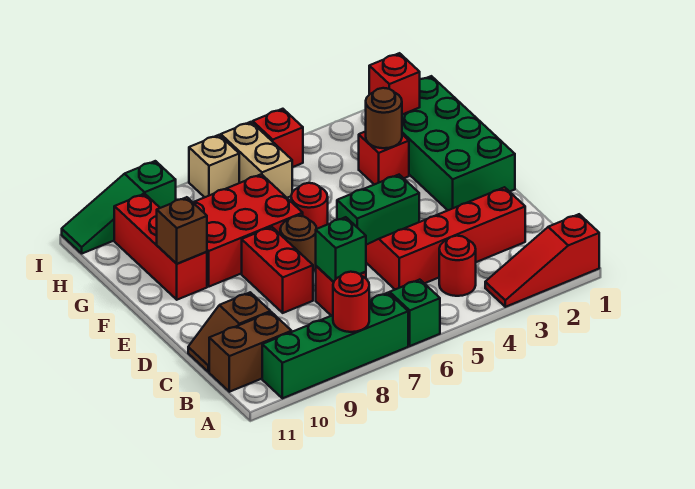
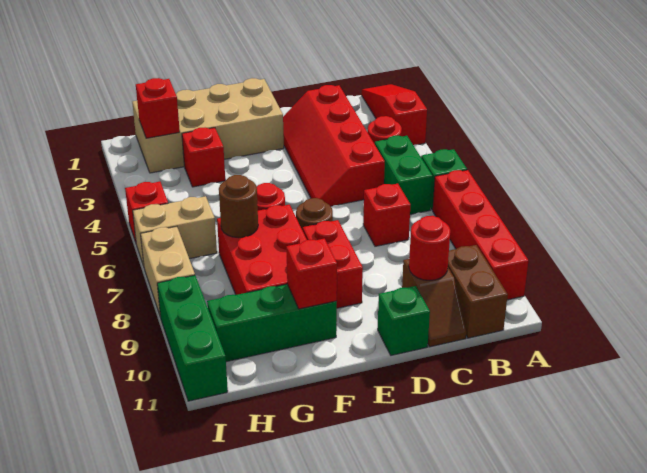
red slope A1:A3 level 1 top 1 -> red slope A1:A3 level 1 top 3
green brick A7:A10 level 1 -> red brick A7:A10 level 1
red round brick A8 level 2 -> red round brick C10 level 2
green brick C7 level 2 -> green brick D11 level 1
red brick D8:E8 level 1 -> red brick E8:E9 level 1
green brick E1:H2 level 1 -> tan brick E1:H2 level 1
green brick E4:E5 level 1 -> green brick B5:B6 level 1
red brick F10:H10 level 1 -> green brick F10:H10 level 1
brown brick F10 level 2 -> red brick F10 level 2
brown round brick G3 level 2 -> brown round brick G7 level 2
tan brick I7 level 1 -> tan brick I7:I8 level 1
green slope I9:I11 level 1 top 9 -> green brick I9:I11 level 1

